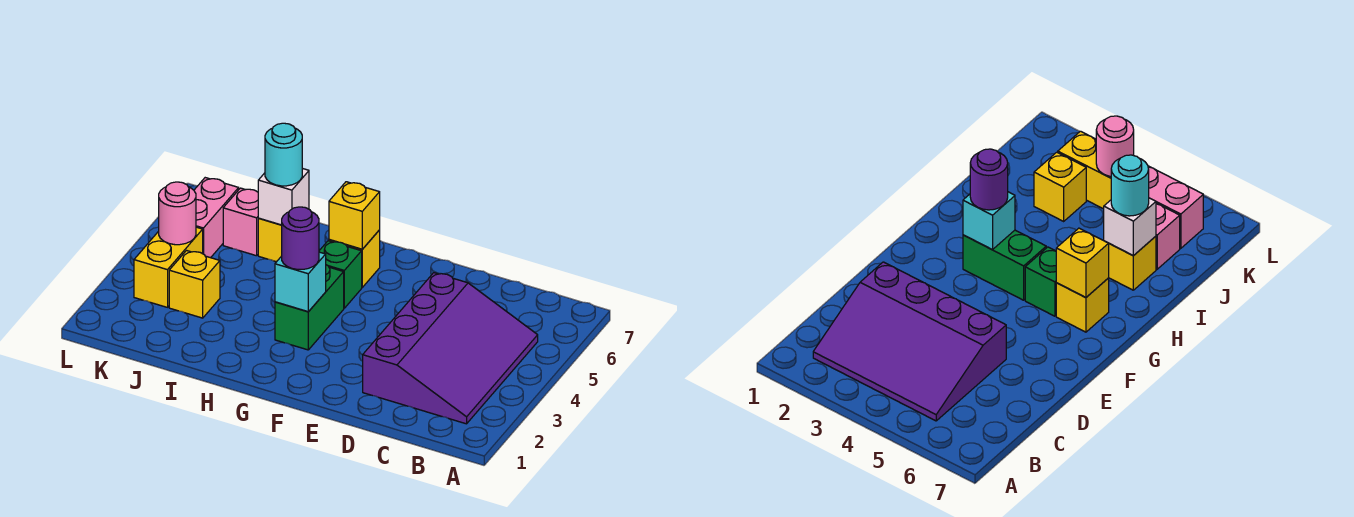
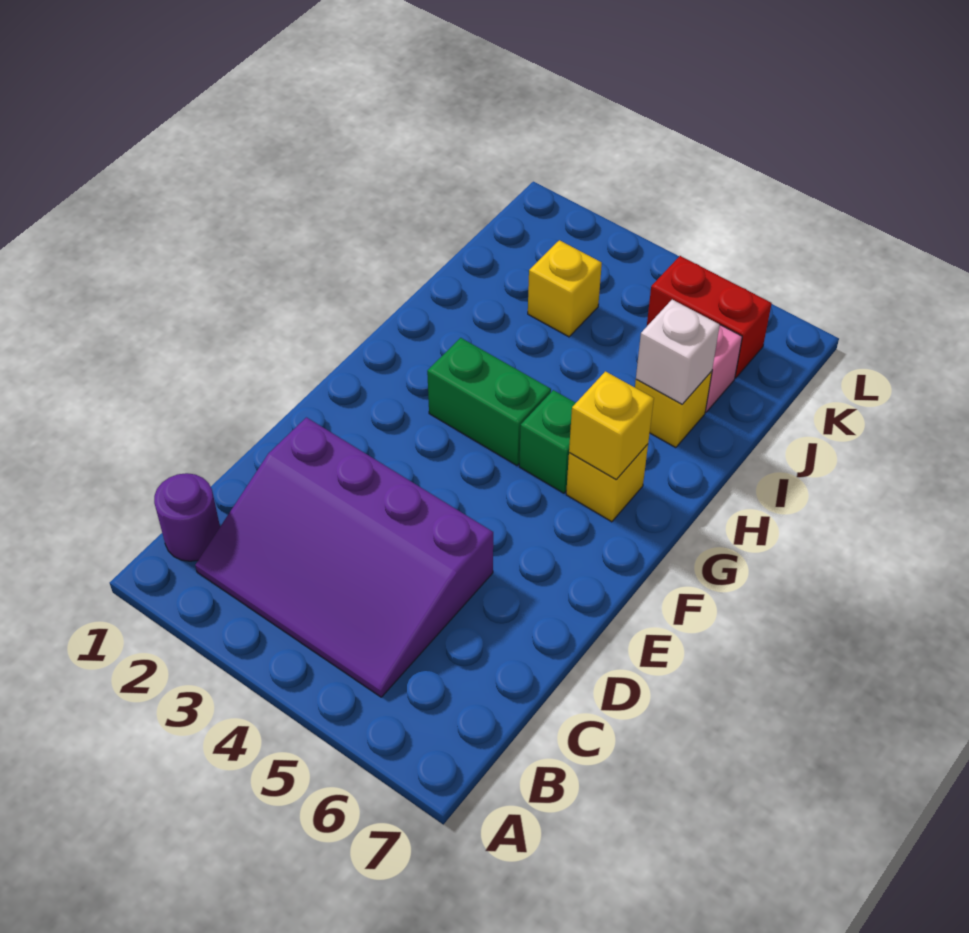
cyan brick G3 level 2 -> none
purple round brick G3 level 3 -> purple round brick B1 level 1
cyan round brick I6 level 3 -> none
yellow brick K3:K4 level 1 -> none
pink round brick K4 level 2 -> none
pink brick K5:K6 level 1 -> red brick K5:K6 level 1

